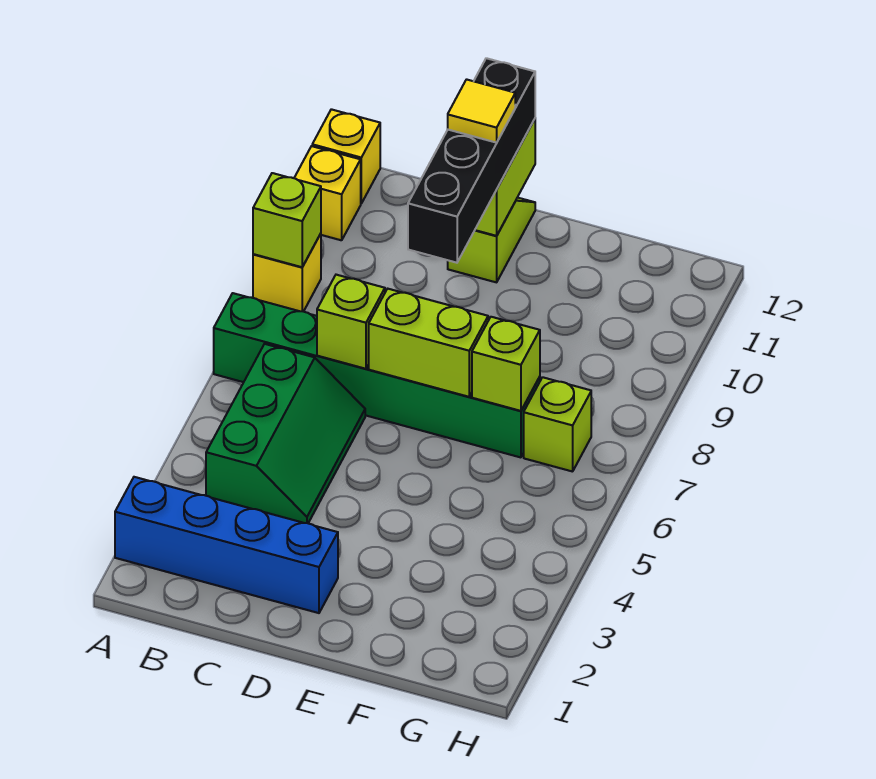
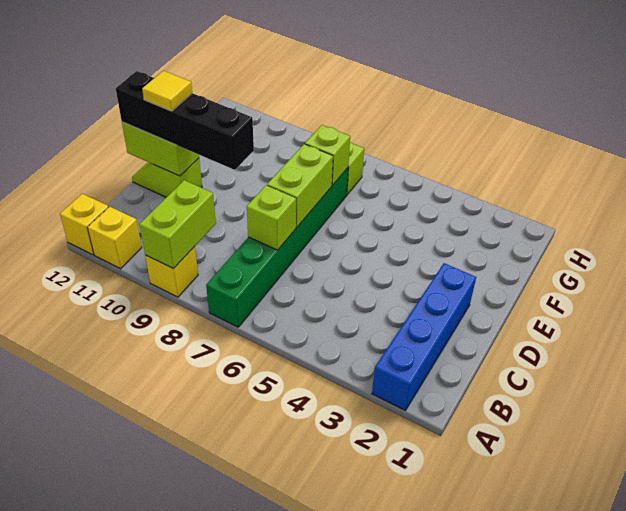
lime brick A9 level 2 -> lime brick A9:B9 level 2
green slope B4:C6 level 1 top B -> none

